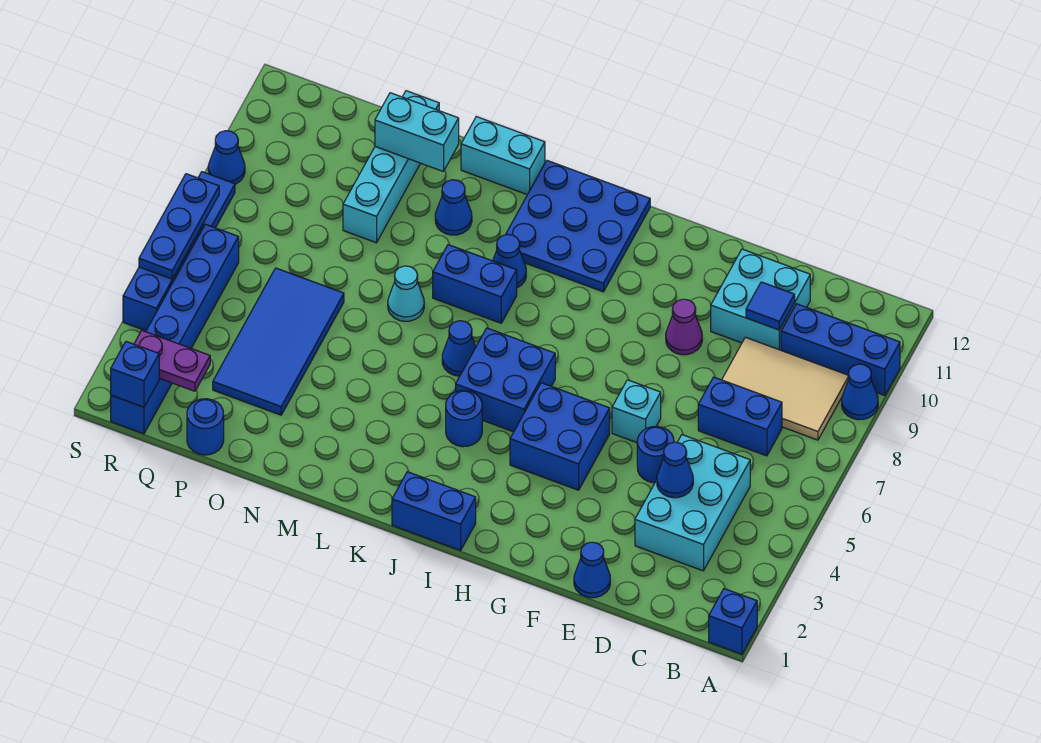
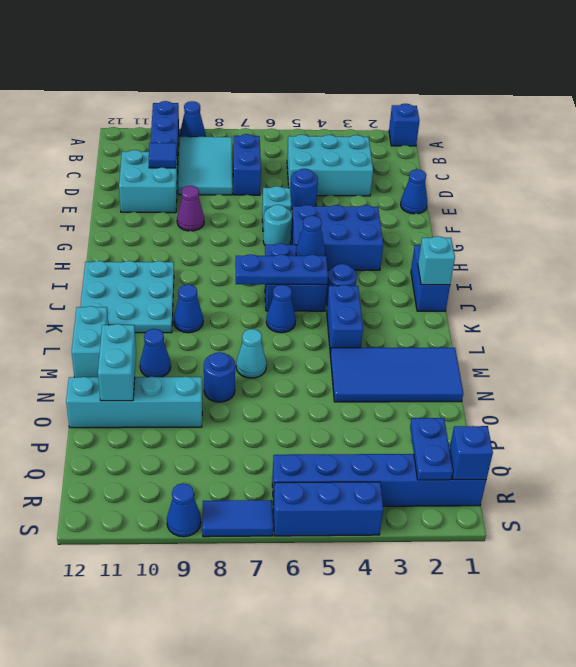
tan tile B8:D9 level 1 -> cyan tile B8:D9 level 1
blue cone D4 level 2 -> blue cone I5 level 2
blue brick G4:H5 level 1 -> blue brick G3:H5 level 1
none -> cyan round brick G6 level 1
blue plate I10:K12 level 1 -> cyan plate I10:K12 level 1
none -> cyan brick J1 level 2
blue brick K8:L8 level 1 -> blue brick K4:L4 level 1
blue tile O3:P6 level 1 -> blue tile M1:N4 level 1
blue round brick P1 level 1 -> blue round brick N8 level 1
purple plate Q2:R2 level 2 -> blue plate Q2:R2 level 2
blue plate S5:S7 level 2 -> blue plate J5:J7 level 2

